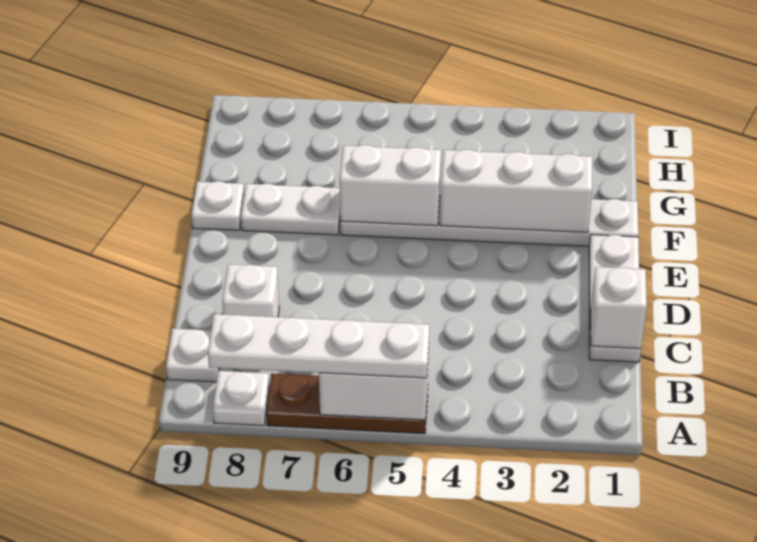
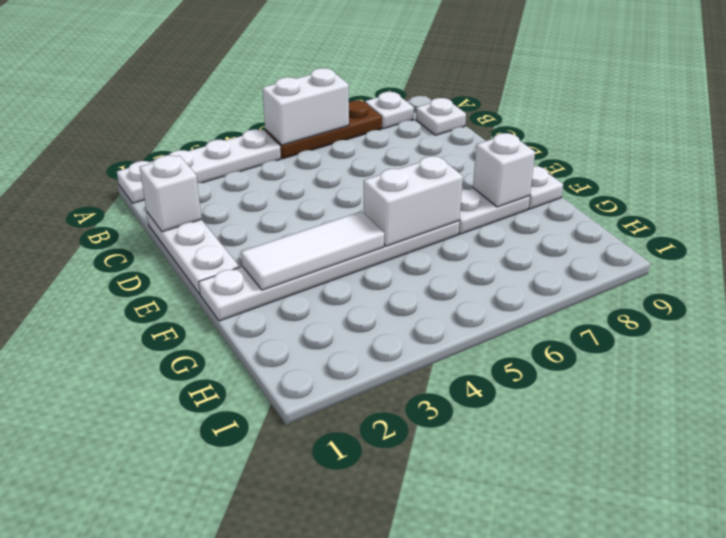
white plate A5:A8 level 3 -> white plate A1:A4 level 1
white brick C8 level 1 -> white brick F8 level 2
white brick F2:F4 level 2 -> white tile F2:F4 level 2

